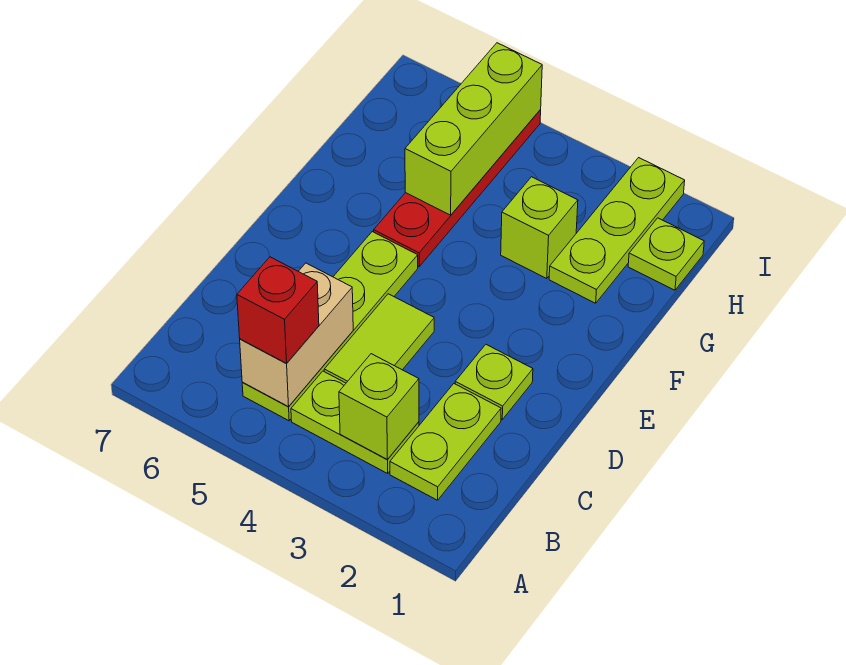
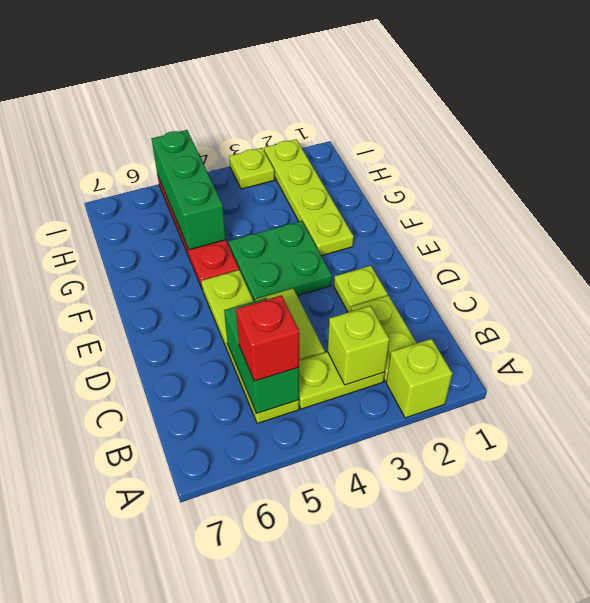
tan brick B5:C5 level 2 -> green brick B5:C5 level 2
none -> green plate E3:F4 level 1
lime plate G2:I2 level 1 -> lime plate F2:I2 level 1
lime brick G3 level 1 -> lime brick A2 level 1
lime brick G5:I5 level 2 -> green brick G5:I5 level 2
lime plate H1 level 1 -> lime plate I3 level 1

